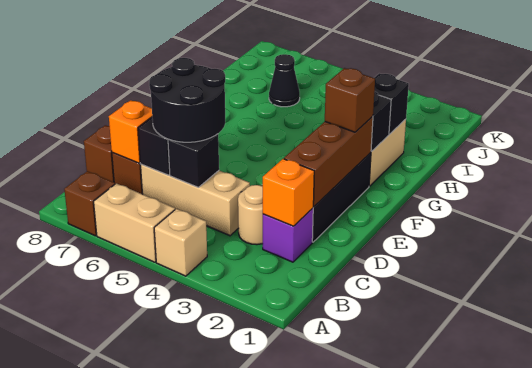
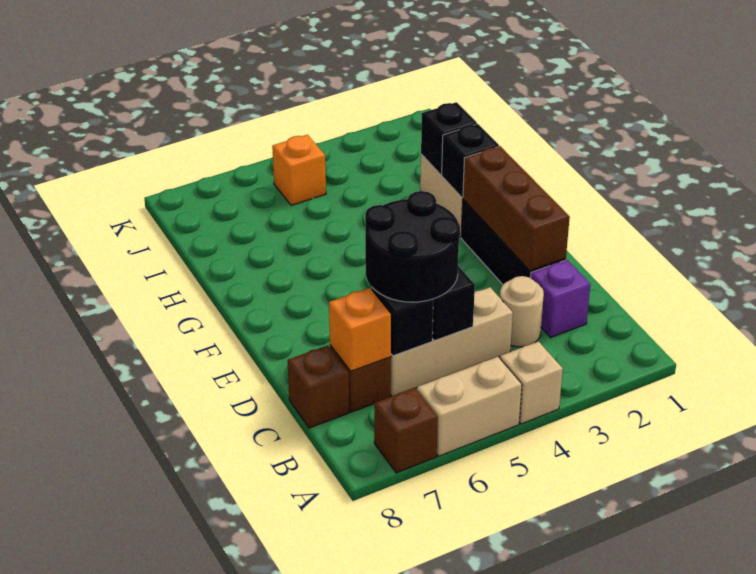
orange brick C2 level 2 -> orange brick J5 level 1
brown brick F2 level 3 -> none
black cone I6 level 1 -> none

